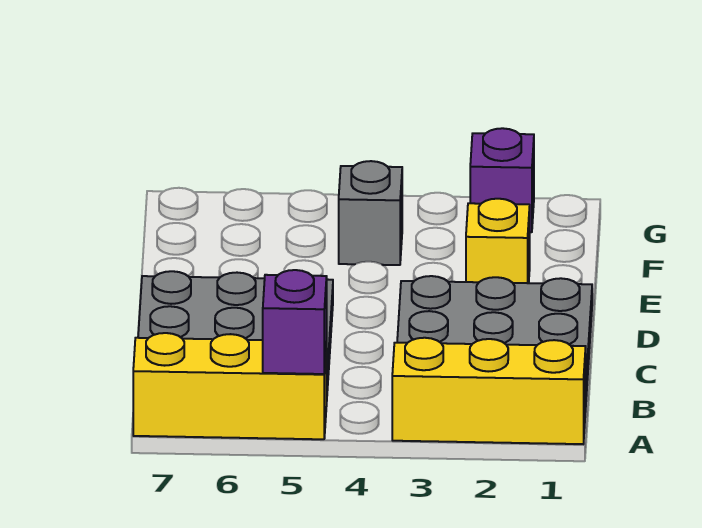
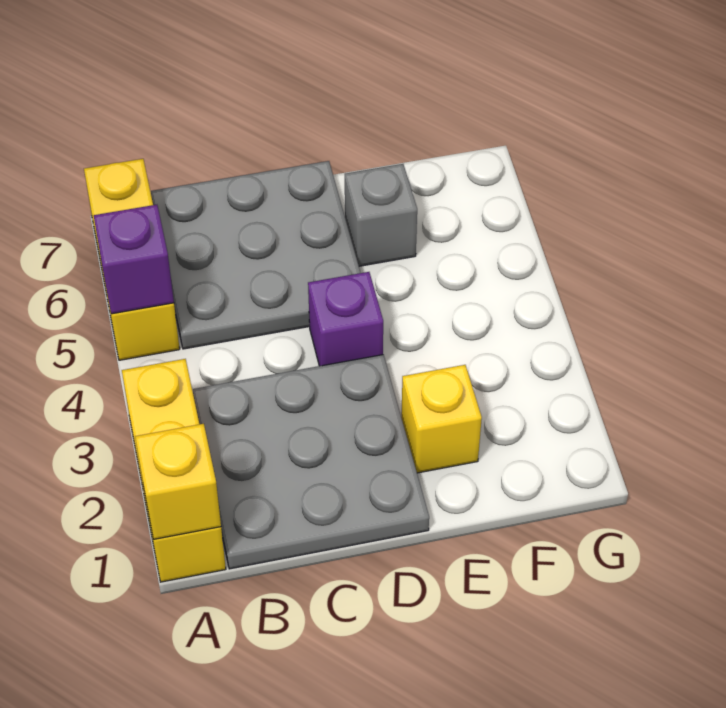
none -> yellow brick A1 level 2
grey brick F4 level 1 -> grey brick E6 level 1
purple brick G2 level 1 -> purple brick D4 level 1

